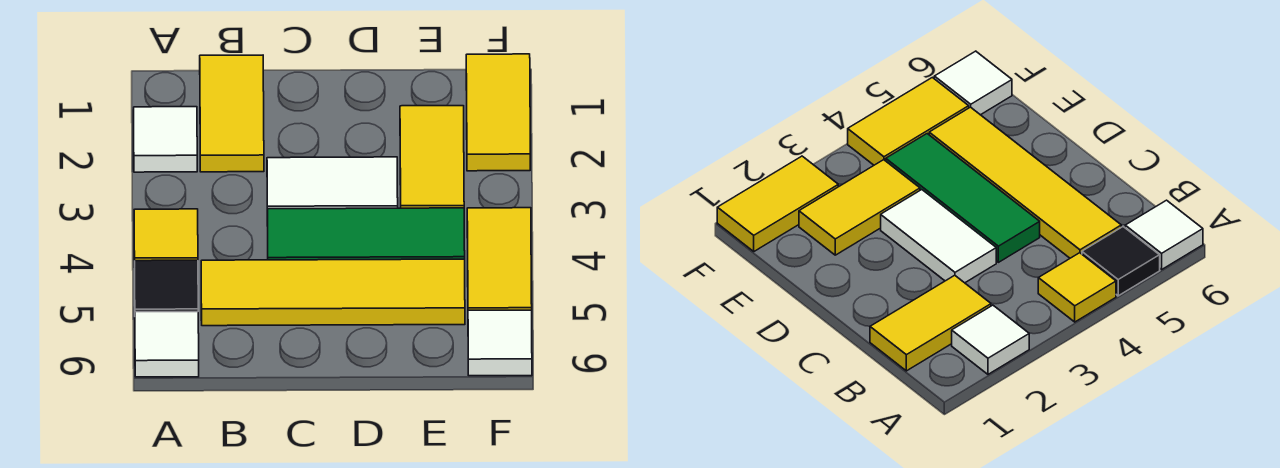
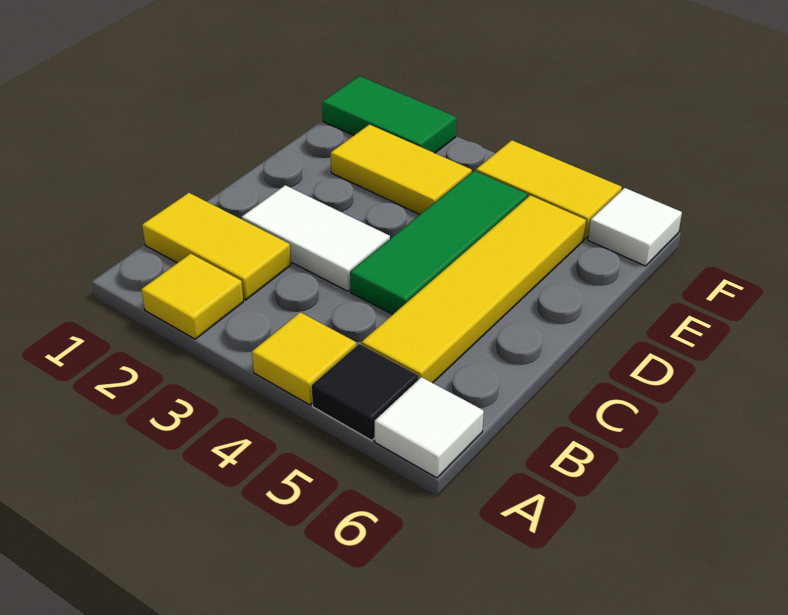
white tile A2 level 1 -> yellow tile A2 level 1
white tile C3:D3 level 1 -> white tile C2:C3 level 1
yellow tile F1:F2 level 1 -> green tile F1:F2 level 1

